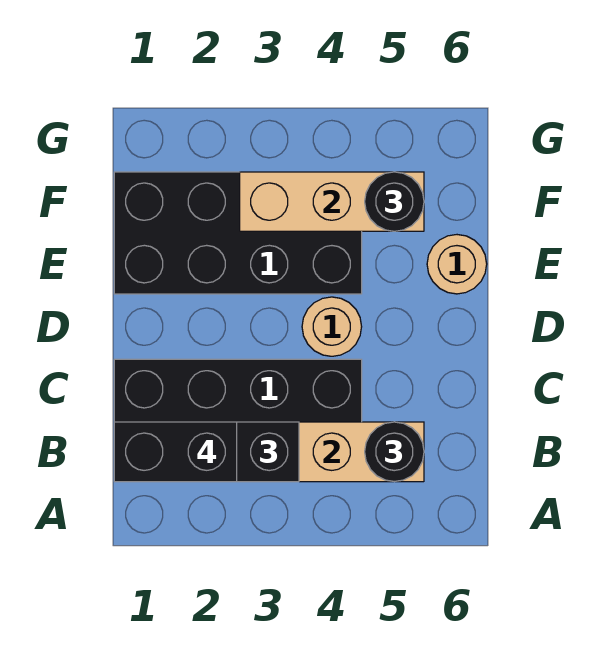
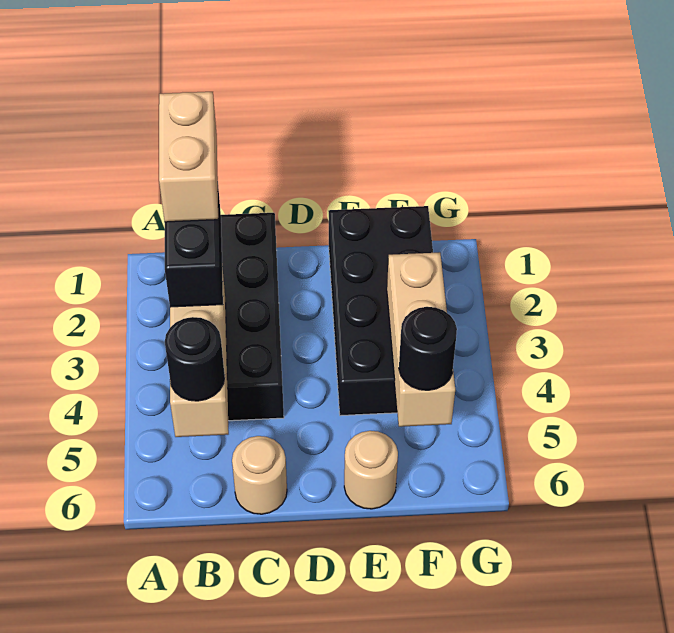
black brick B1:B2 level 4 -> tan brick B1:B2 level 4
tan round brick D4 level 1 -> tan round brick C6 level 1

